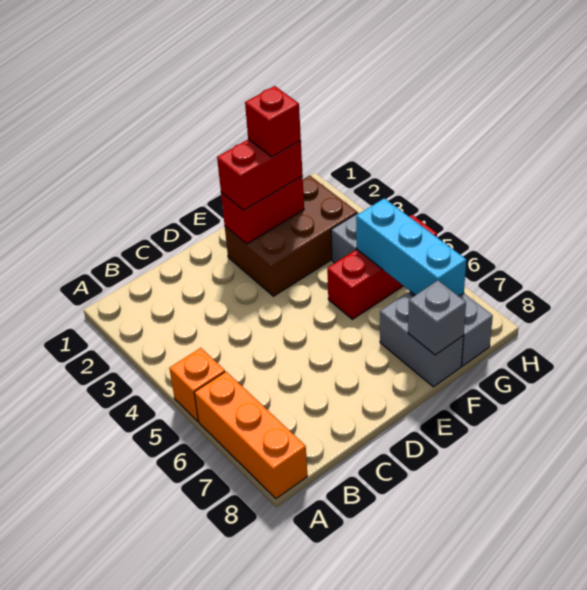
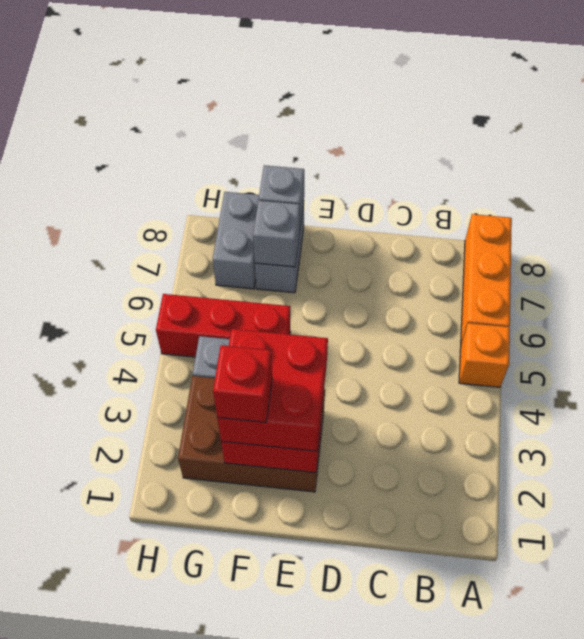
red brick E2:F2 level 3 -> red brick E2:F3 level 3
none -> grey brick F7 level 2
cyan brick G5:G7 level 2 -> none

